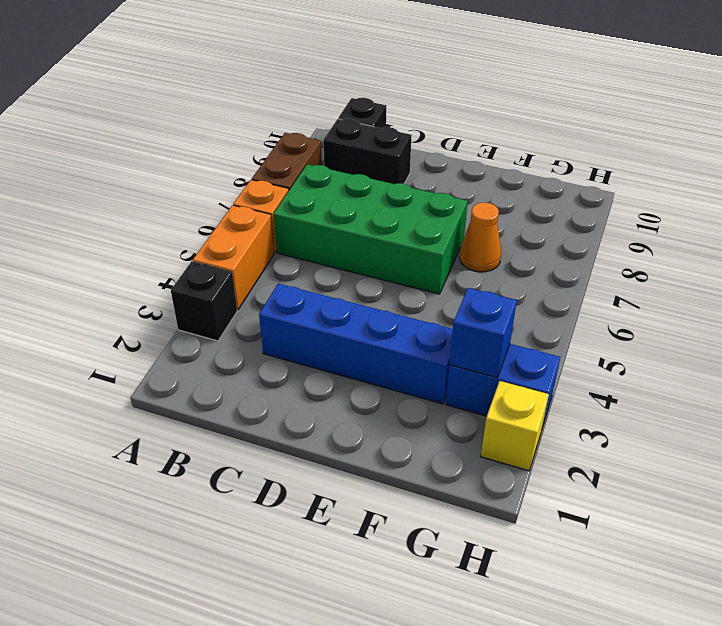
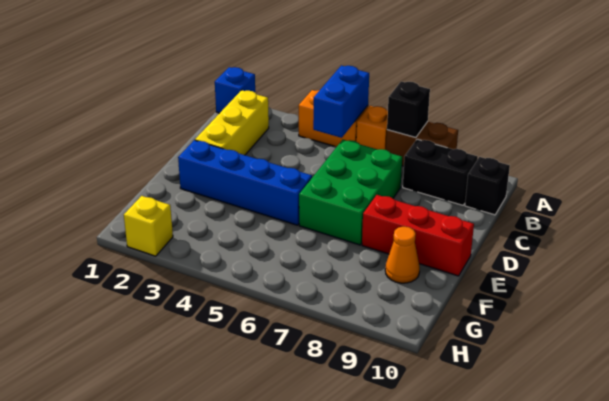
black brick A3 level 1 -> black brick A7 level 2
none -> yellow brick B2:D2 level 1
green brick B6:E7 level 1 -> green brick C6:E7 level 1
black brick B9:C9 level 1 -> black brick B8:B9 level 1
blue brick C3:F3 level 1 -> blue brick E2:E5 level 1
none -> red brick E8:E10 level 1
orange cone F7 level 1 -> orange cone F9 level 1
blue brick G3:H3 level 1 -> blue brick A5:B5 level 2
blue brick G3 level 2 -> blue brick A1 level 1

